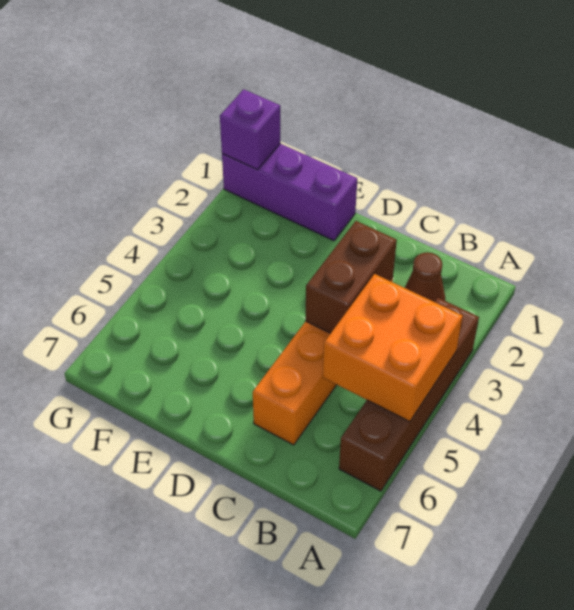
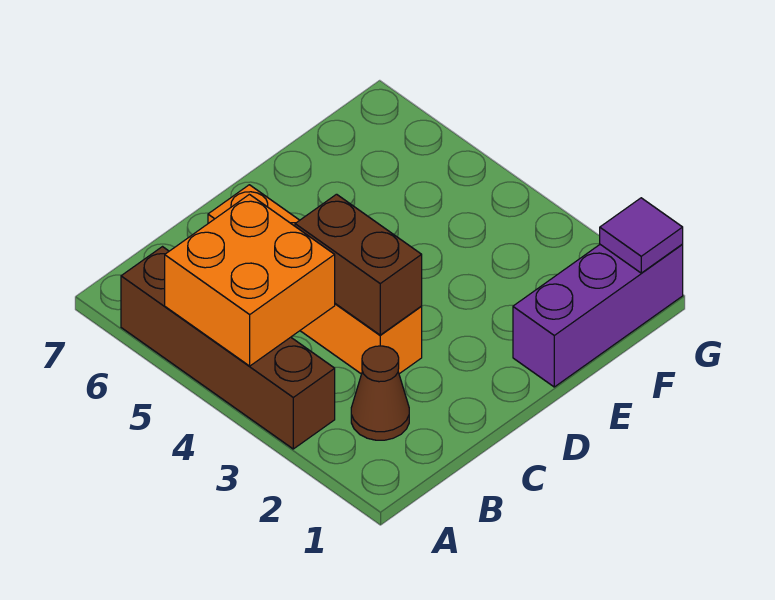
purple brick G1 level 2 -> purple tile G1 level 2

